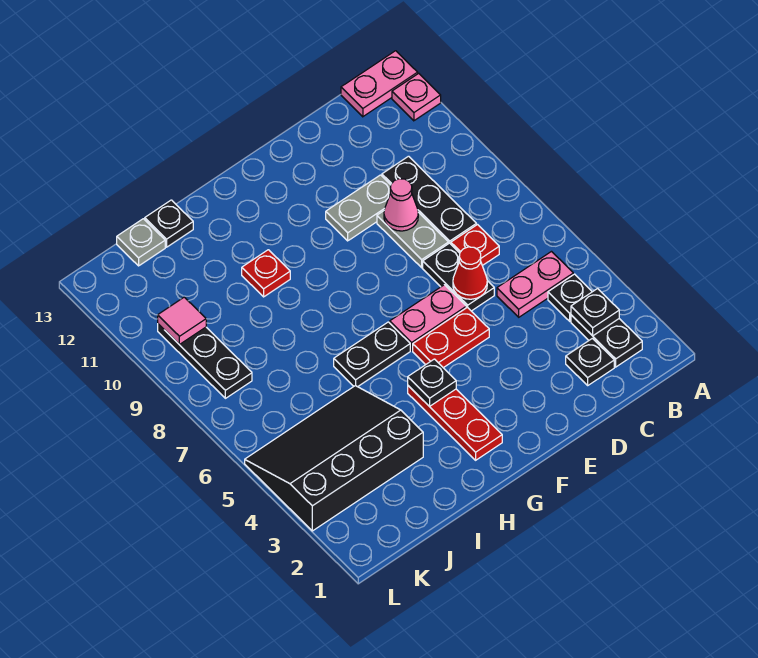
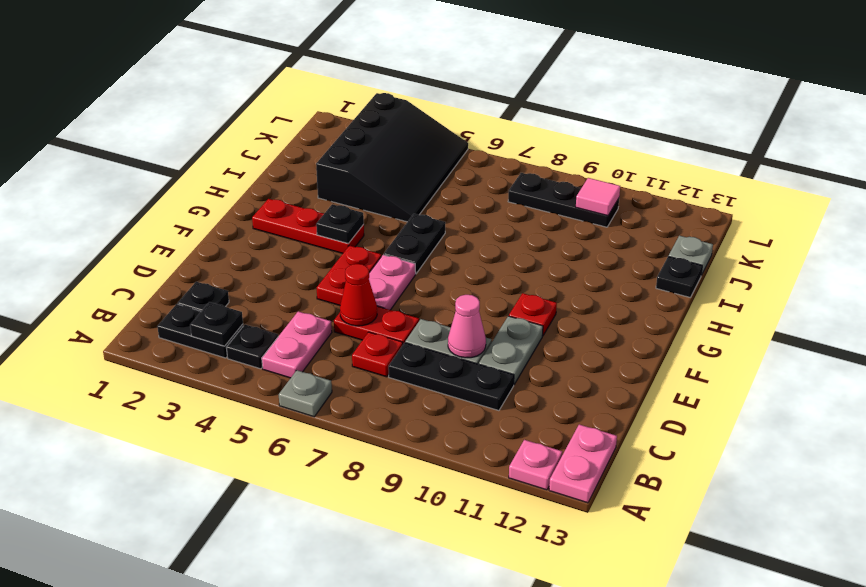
none -> grey plate A6 level 1
black plate D6:D7 level 1 -> red plate D6:D7 level 1
red plate H10 level 1 -> red plate F10 level 1

